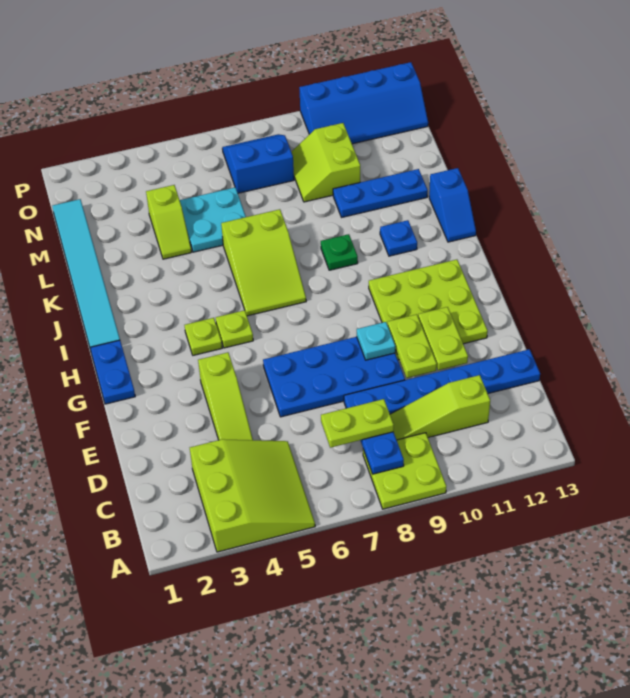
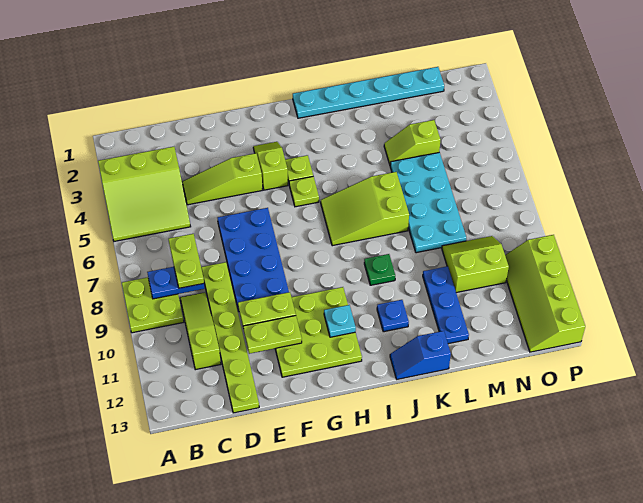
blue plate D8:D13 level 1 -> lime plate D8:D13 level 1
cyan plate F9 level 2 -> cyan plate H11 level 2
blue plate G1:H1 level 1 -> none
none -> lime slope G3:G4 level 1 top 4
cyan tile I1:N1 level 1 -> cyan plate I1:N1 level 1
cyan plate L5:M6 level 1 -> cyan plate L5:M8 level 1
blue slope N7:O8 level 1 top N -> none
blue slope O10:P13 level 1 top P -> lime slope O10:P13 level 1 top P

